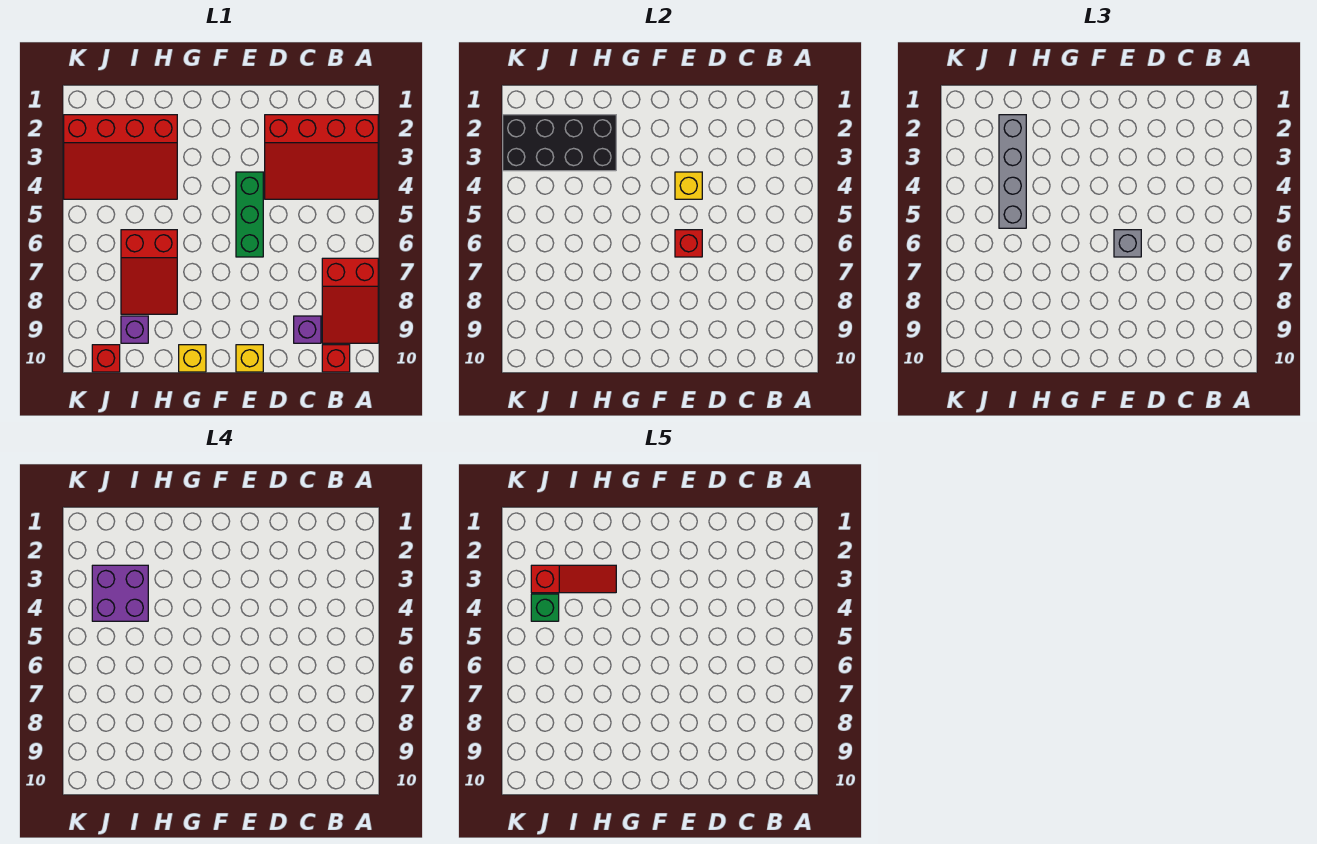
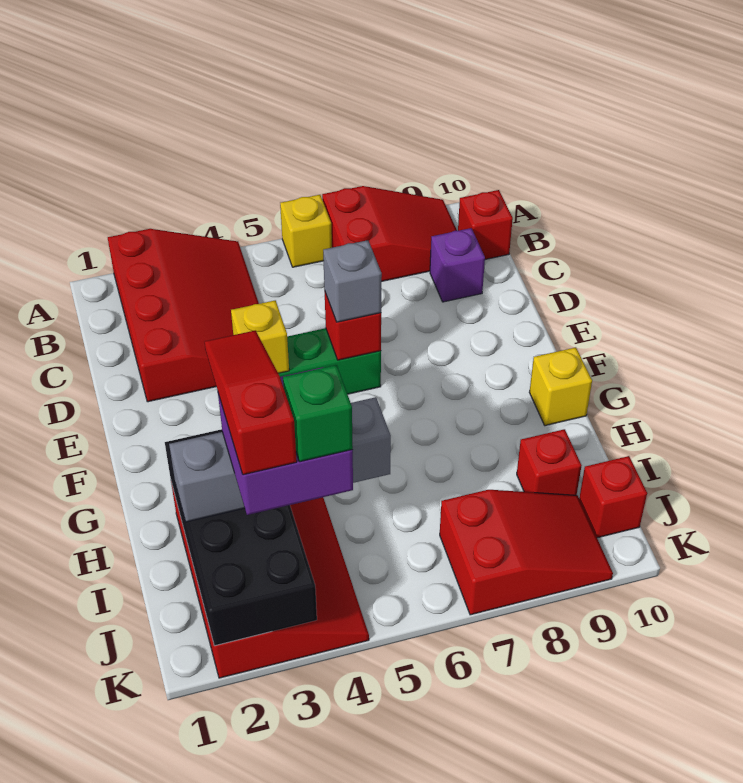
yellow brick E10 level 1 -> yellow brick A6 level 1
red slope H6:I8 level 1 top 6 -> red slope J7:K9 level 1 top 7
purple brick I9 level 1 -> red brick I9 level 1

